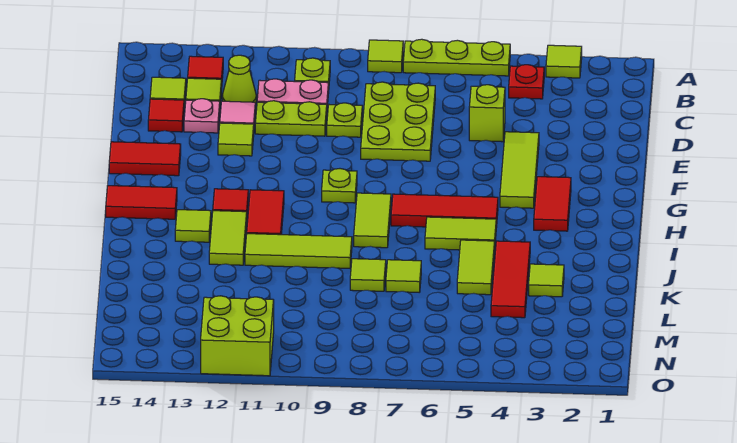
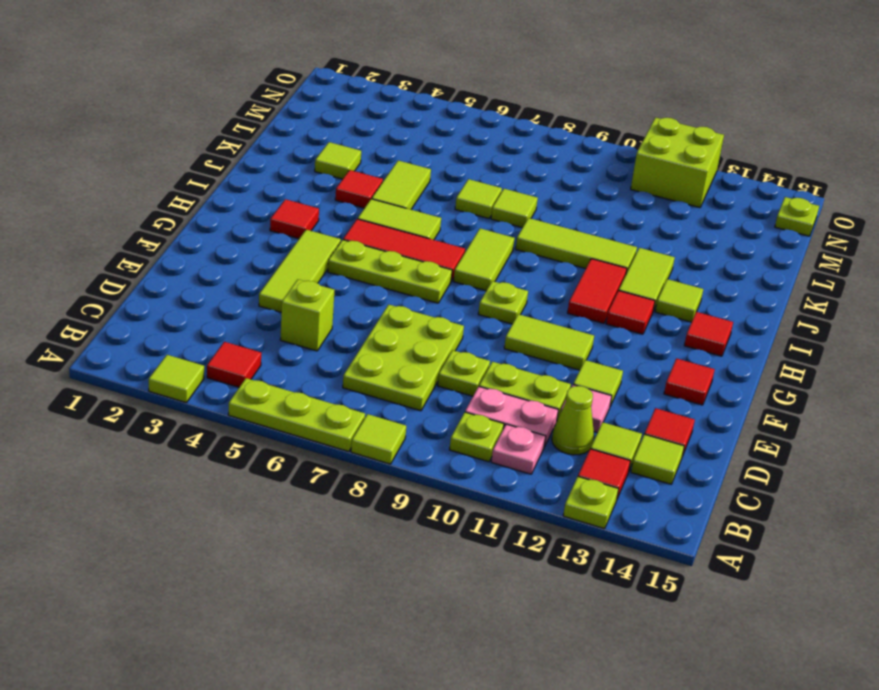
none -> lime plate A13 level 1
red plate B4 level 1 -> red tile B4 level 1
pink plate D13 level 1 -> pink plate B11 level 1
none -> lime tile F10:F11 level 1
red tile F14:F15 level 1 -> red tile F14 level 1
red tile G3:H3 level 1 -> red tile H3 level 1
none -> lime plate G5:G7 level 1
red tile H14:H15 level 1 -> red tile H14 level 1
red tile J4:L4 level 1 -> red tile J4 level 1
none -> lime plate N15 level 1

